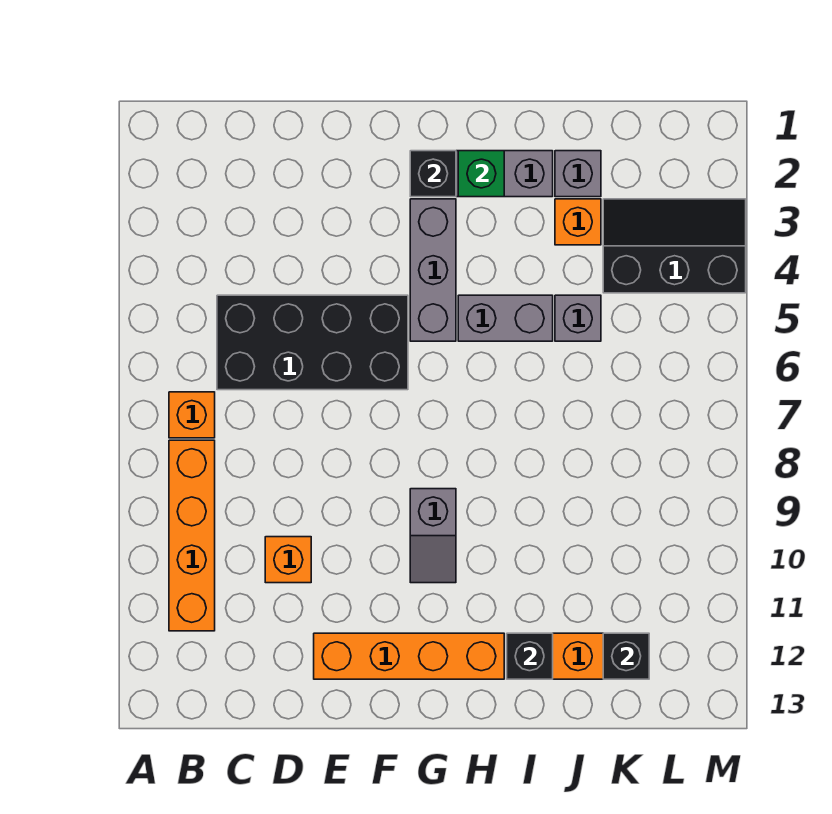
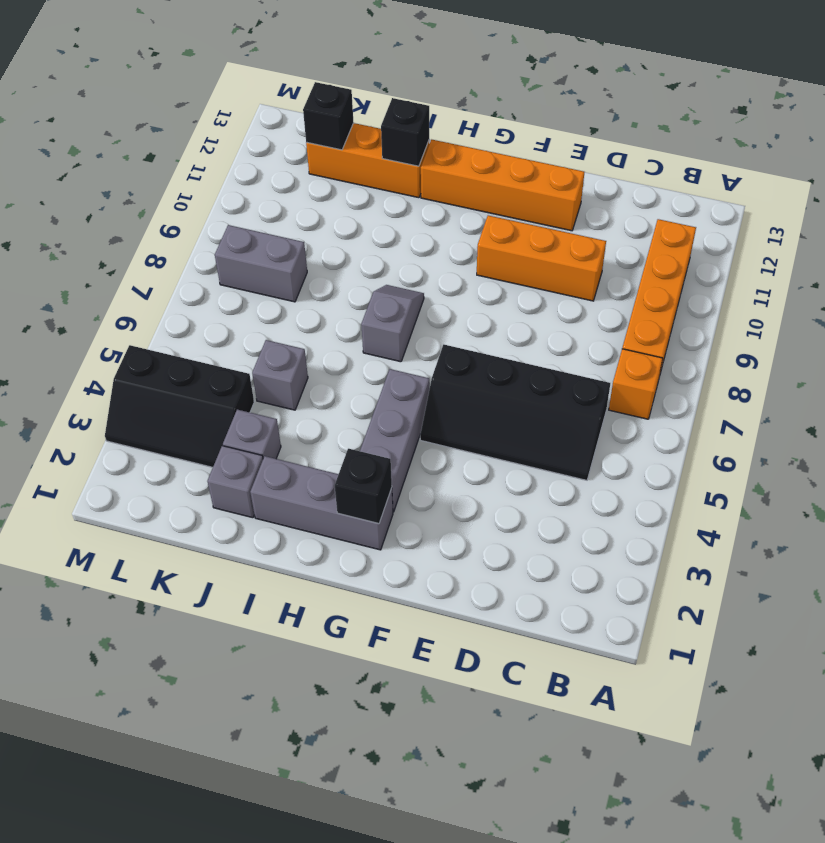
black brick C5:F6 level 1 -> black slope C5:F6 level 1 top 6
orange brick D10 level 1 -> orange brick D10:F10 level 1
grey slope G9:G10 level 1 top 9 -> grey slope H7:H8 level 1 top 7
green brick H2 level 2 -> none
grey brick H5:I5 level 1 -> grey brick K8:L8 level 1
orange brick J3 level 1 -> grey brick J3 level 1

